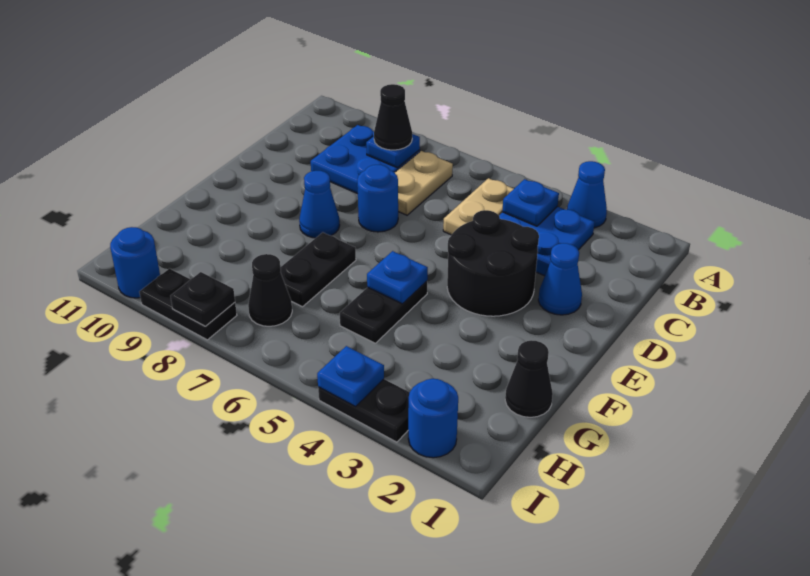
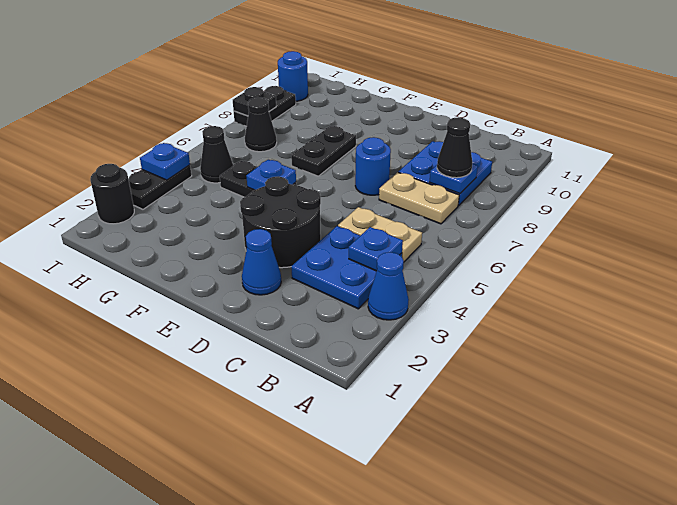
blue cone E8 level 1 -> none
black plate F7:G7 level 1 -> black plate F7:F8 level 1
black cone G1 level 1 -> black cone H5 level 1
blue round brick I2 level 1 -> black round brick I2 level 1

